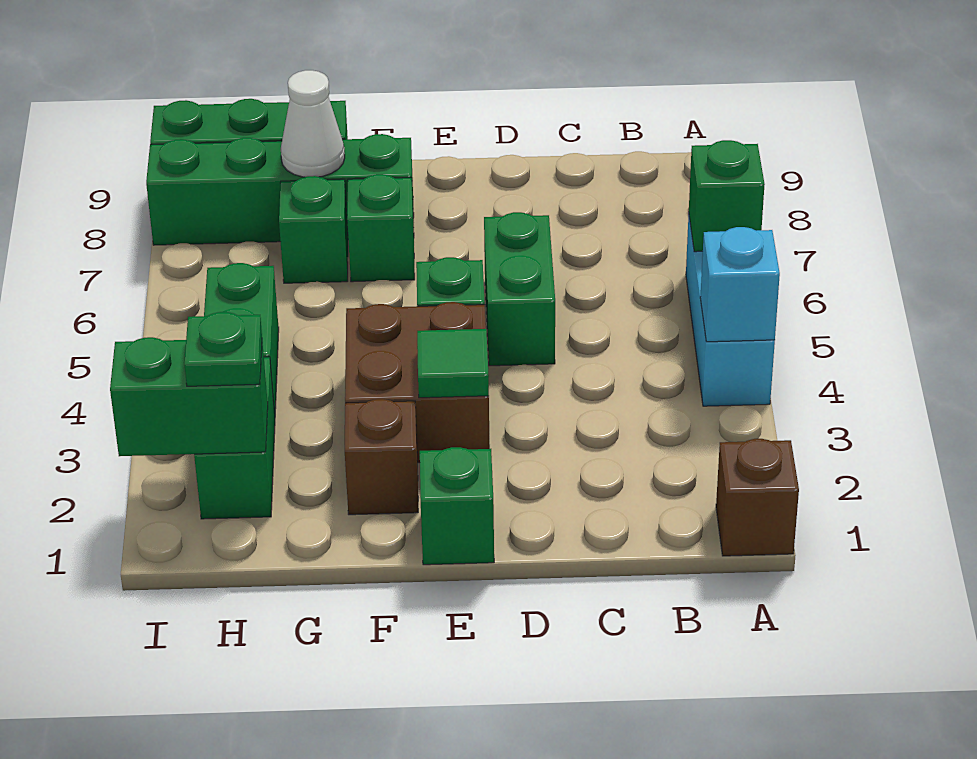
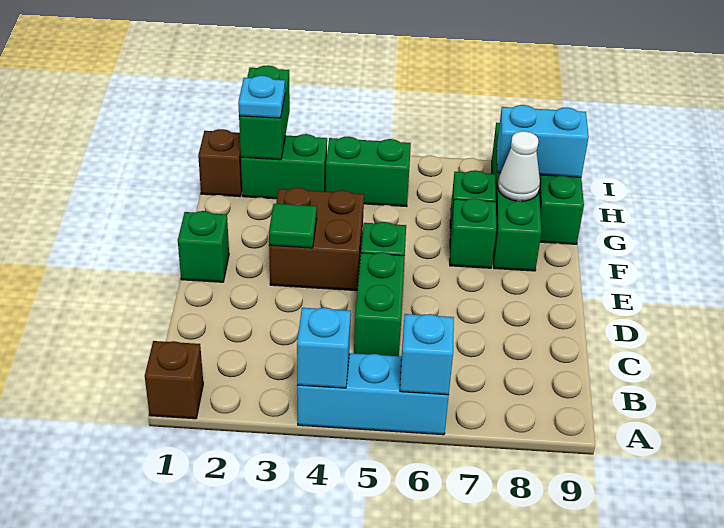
green brick A6 level 2 -> cyan brick A6 level 2
green brick D5:D6 level 1 -> green brick C5:D5 level 1
brown brick F2 level 1 -> brown brick H1 level 1
green plate H2 level 3 -> cyan plate H2 level 3
none -> cyan brick H8:H9 level 2

